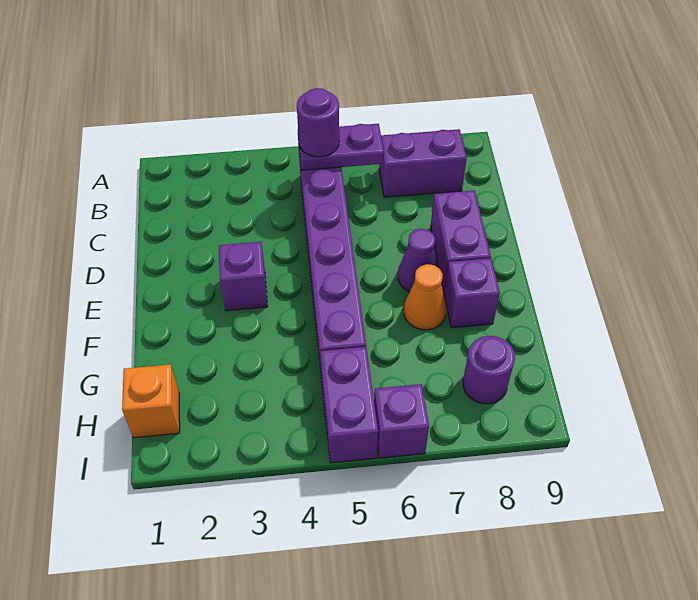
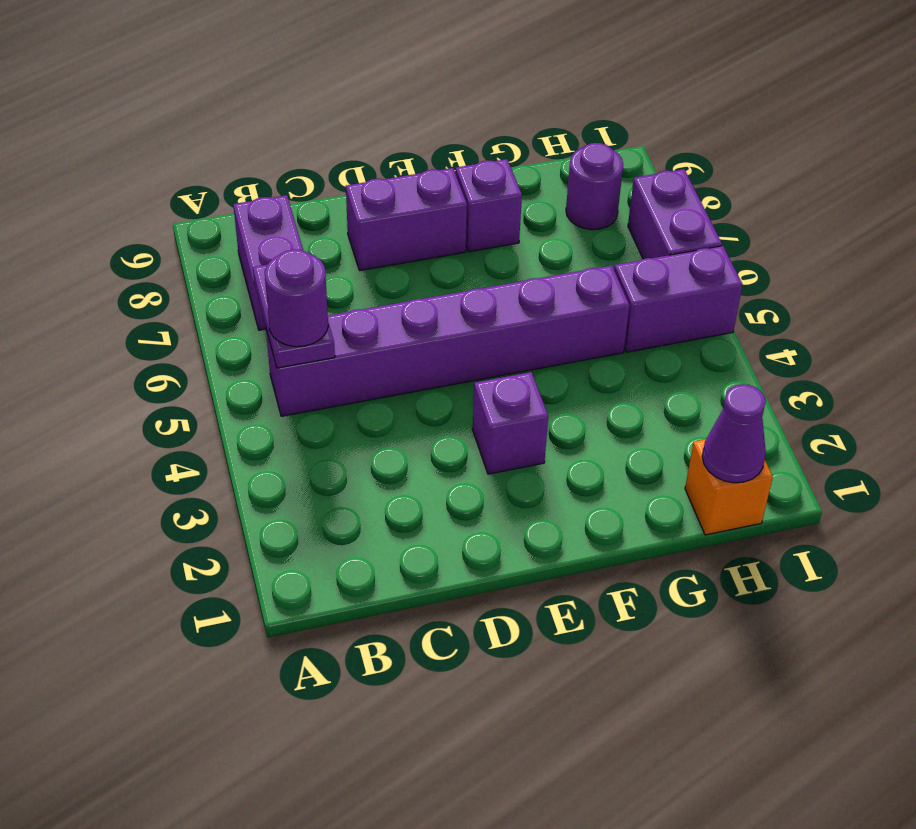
purple cone E7 level 1 -> purple cone H1 level 2
orange cone F7 level 1 -> none
purple brick I6 level 1 -> purple brick I6:I7 level 1

